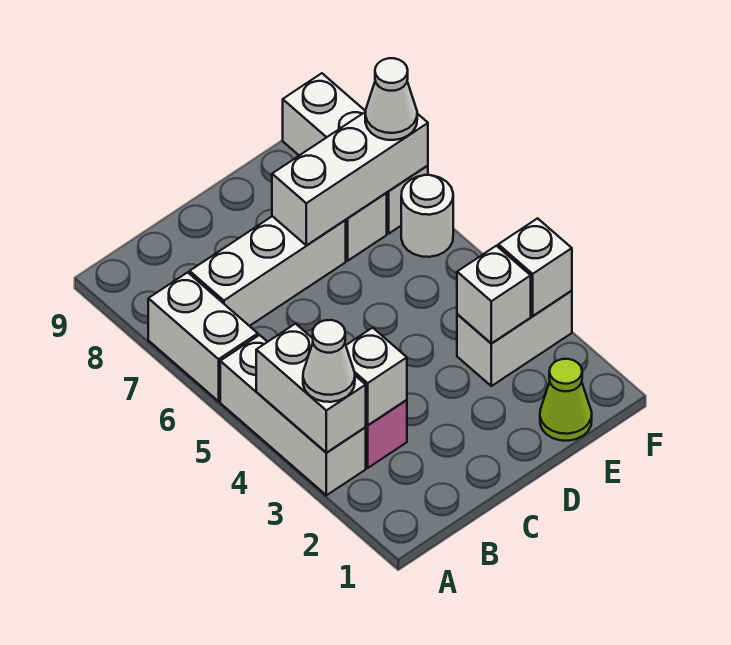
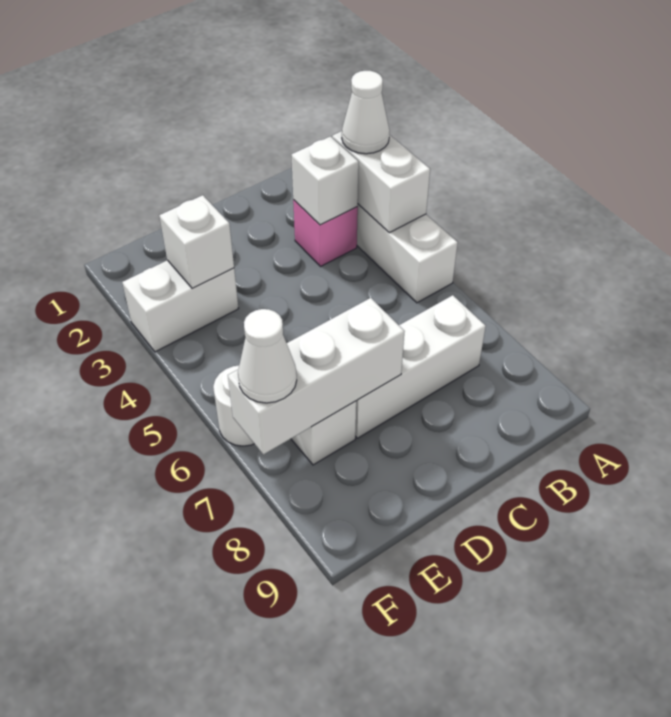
white brick A6:A7 level 1 -> none
lime cone E1 level 1 -> none
white brick F3 level 2 -> none
white brick F7:F9 level 1 -> none

